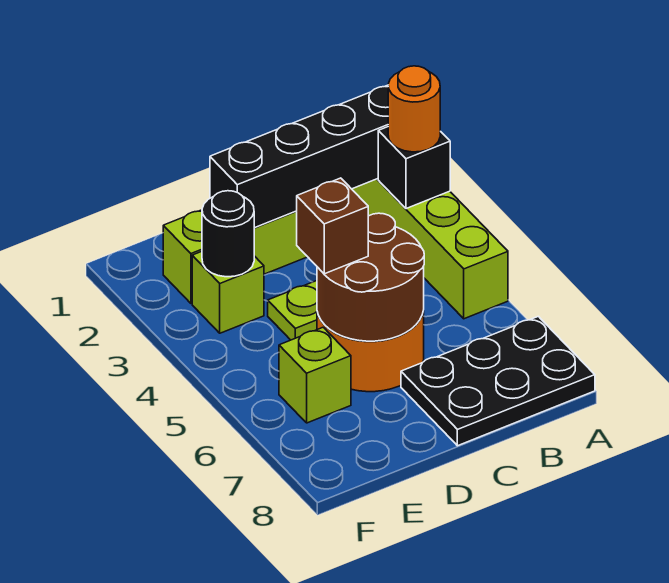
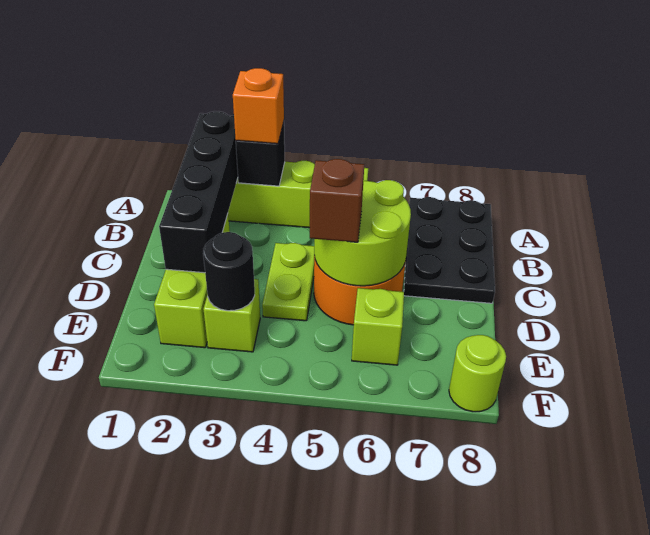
orange round brick A3 level 3 -> orange brick A3 level 3
brown round brick C5:D6 level 2 -> lime round brick C5:D6 level 2
none -> lime round brick F8 level 1

